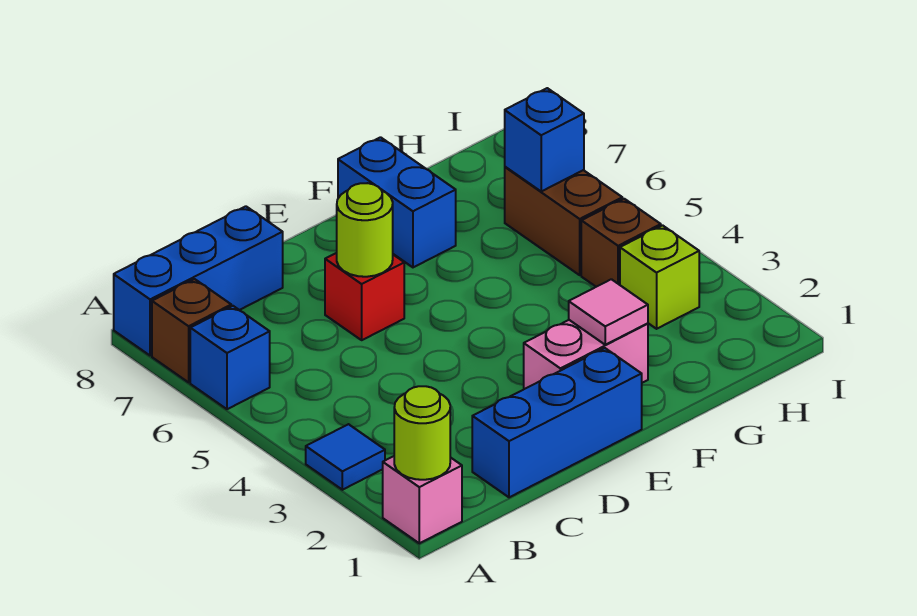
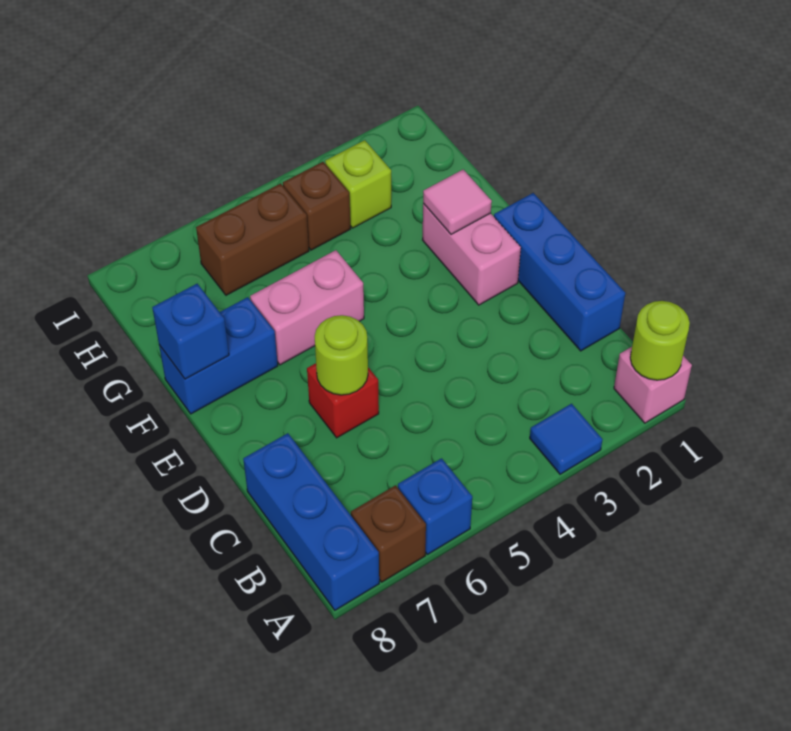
none -> pink brick F5:F6 level 1
blue brick H6 level 2 -> blue brick F8 level 2

